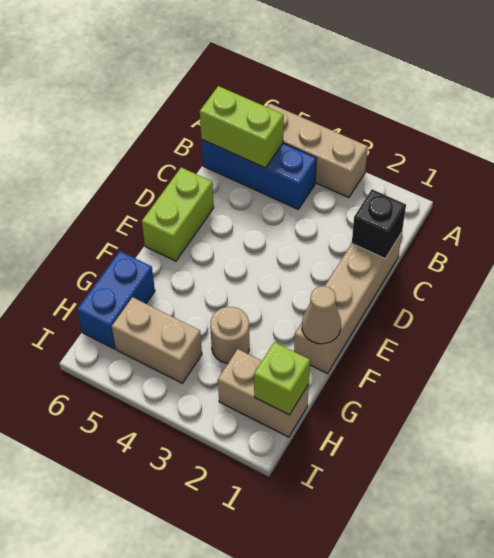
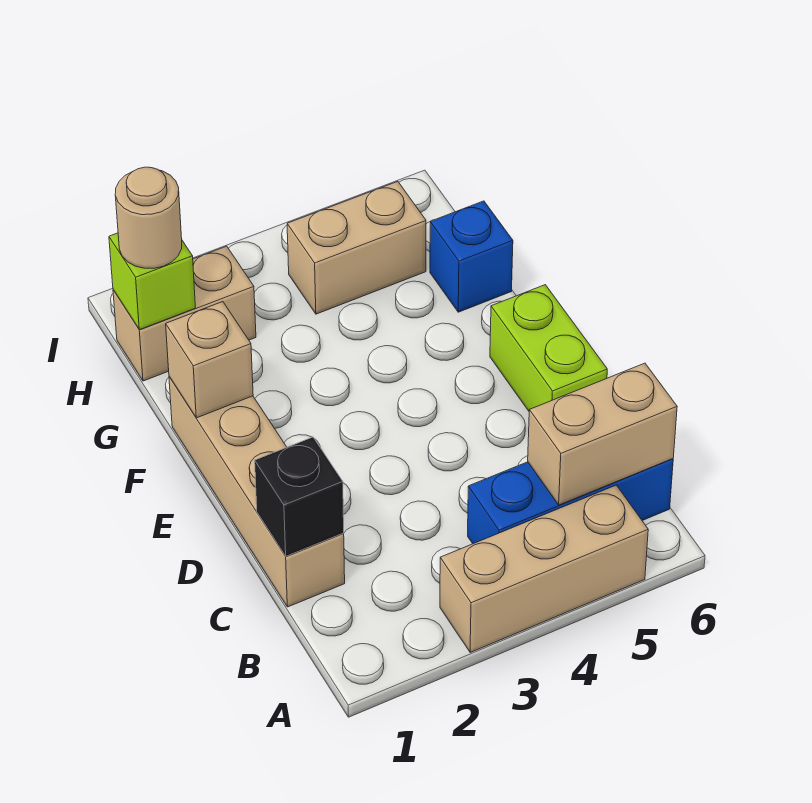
lime brick B5:B6 level 2 -> tan brick B5:B6 level 2
tan cone F1 level 2 -> tan brick F1 level 2
tan round brick G3 level 1 -> tan round brick H1 level 3
blue brick G6:H6 level 1 -> blue brick G6 level 1

